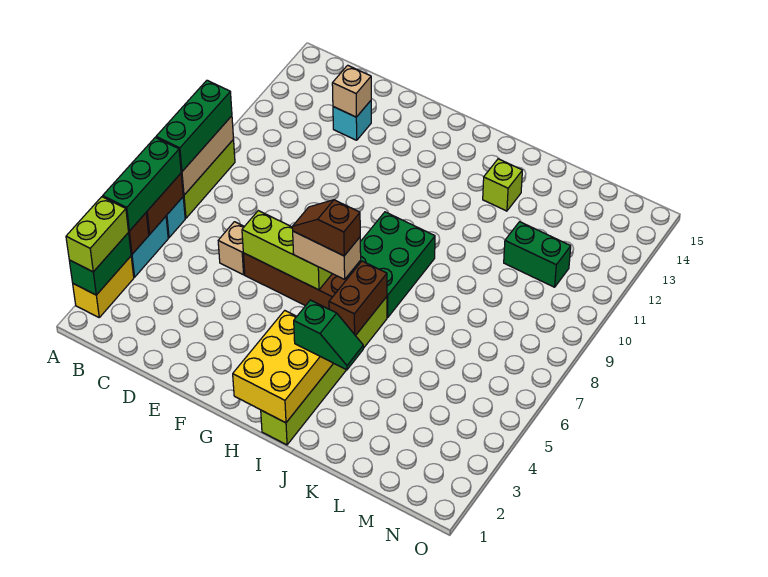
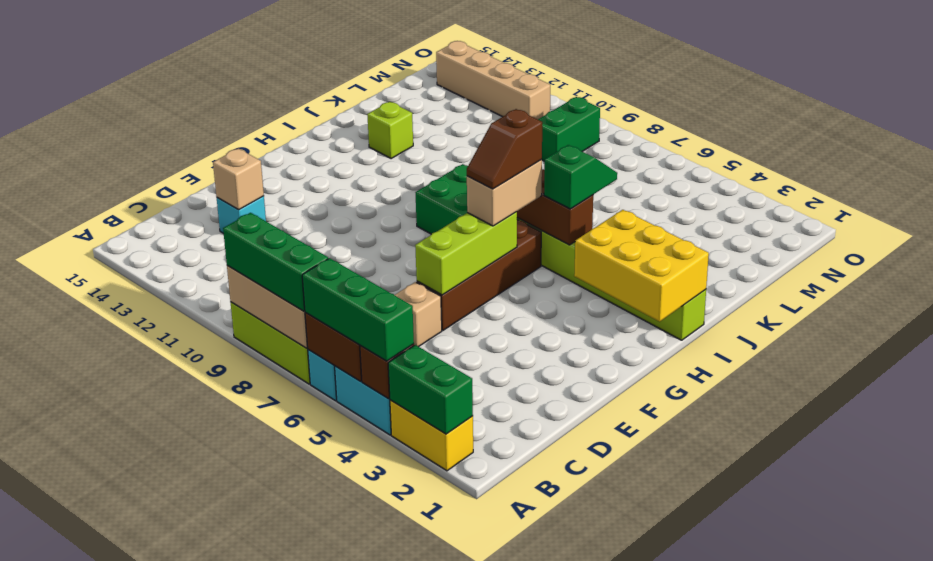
lime brick A2:A3 level 3 -> none
green slope I3:J3 level 3 top I -> green slope I5:J5 level 3 top I
green brick L11:M11 level 1 -> green brick M9:N9 level 1
none -> tan brick N11:N14 level 1

